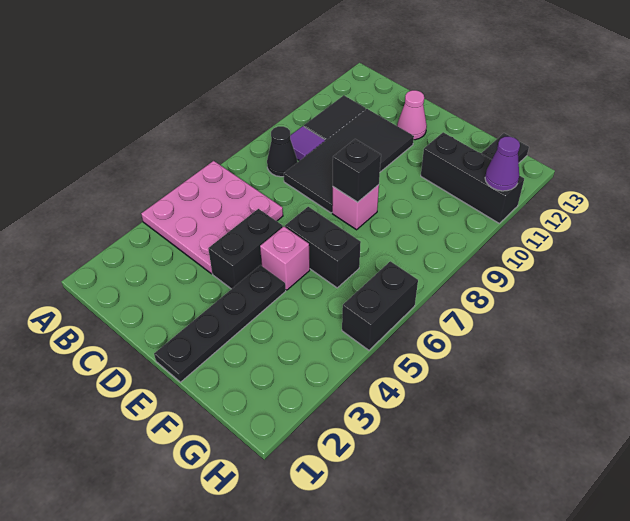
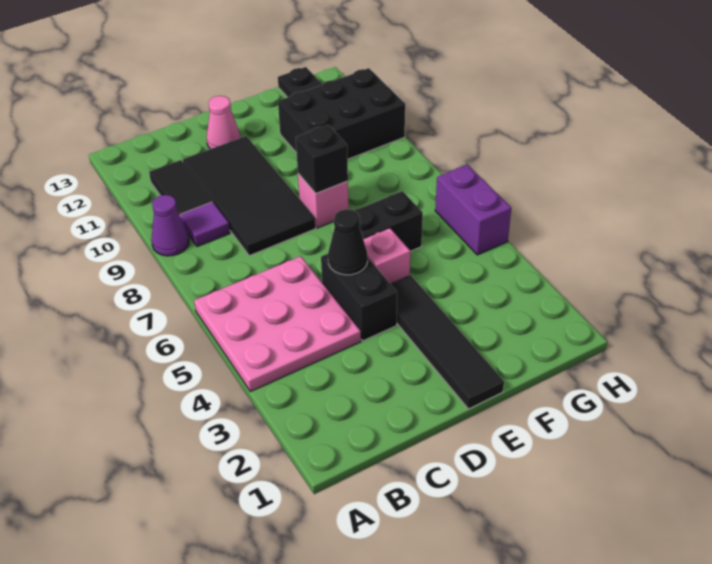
black cone B8 level 1 -> black cone D5 level 2
black plate E1:E4 level 1 -> black tile E1:E4 level 1
black brick F11:H11 level 1 -> black brick F10:H11 level 1
black brick H5:H6 level 1 -> purple brick H5:H6 level 1
purple cone H11 level 2 -> purple cone A9 level 1

